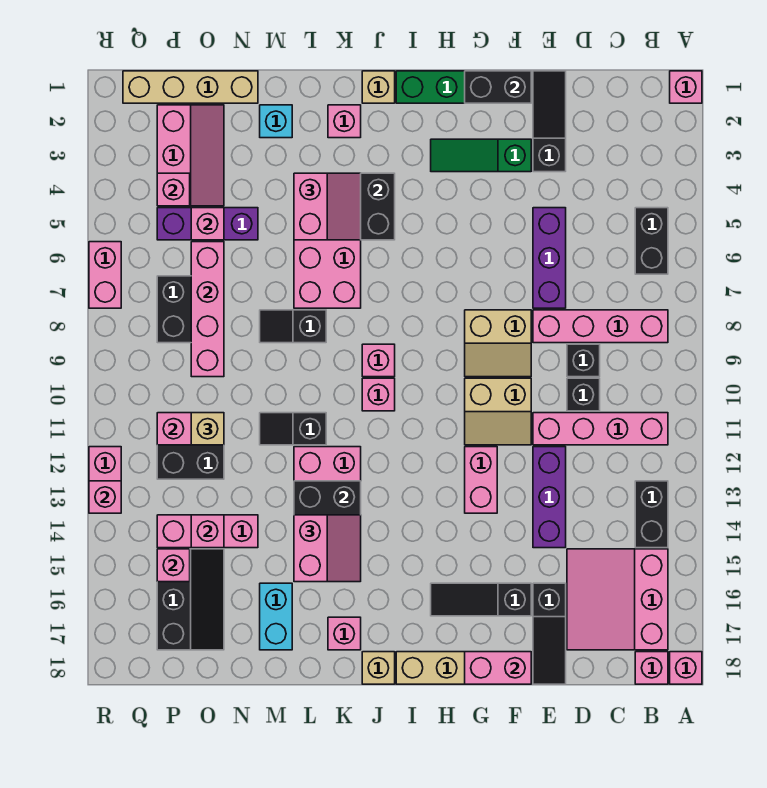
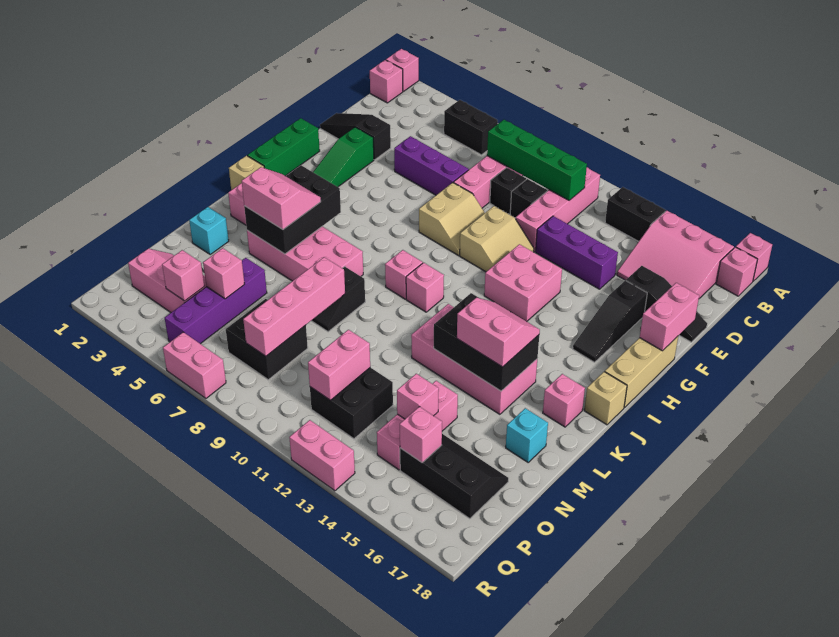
none -> green brick C8:C11 level 2
black brick F1:G1 level 2 -> none
pink brick G12:G13 level 1 -> pink brick G12:H13 level 1
black slope L11:M11 level 1 top L -> none
cyan brick M16:M17 level 1 -> cyan brick M17 level 1
tan brick N1:Q1 level 1 -> none
purple brick N5:P5 level 1 -> purple brick N5:Q5 level 1
pink brick O6:O9 level 2 -> pink brick M8:P8 level 2
tan brick O11 level 3 -> none
pink brick R13 level 2 -> pink brick B1 level 1

